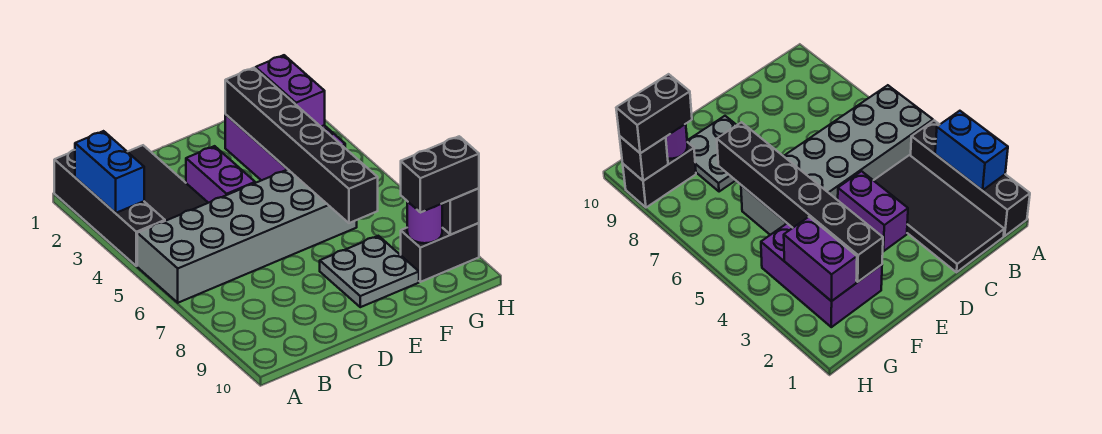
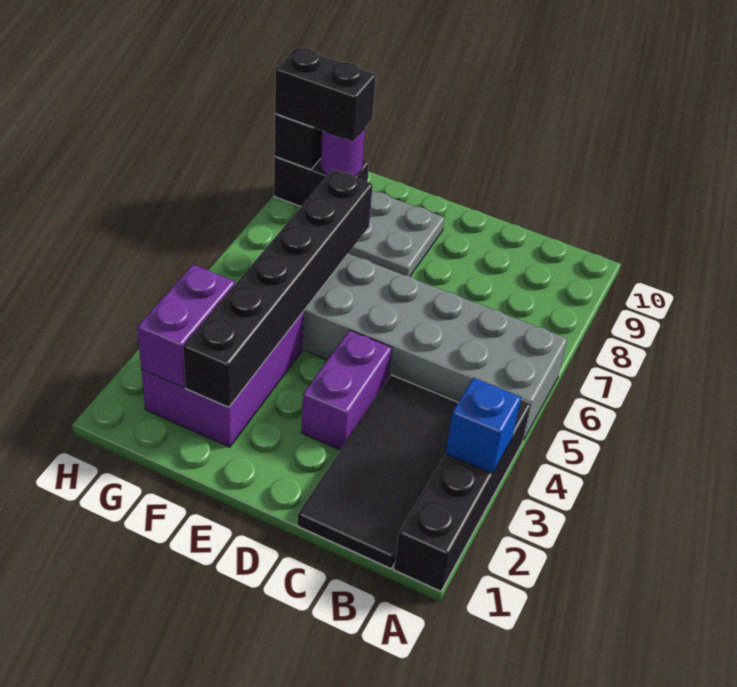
blue brick A2:A3 level 2 -> blue brick A3 level 2

